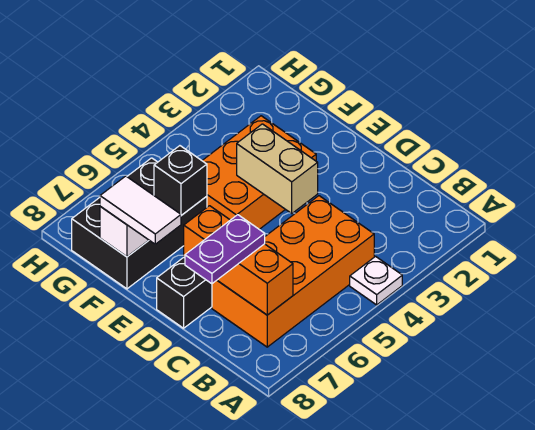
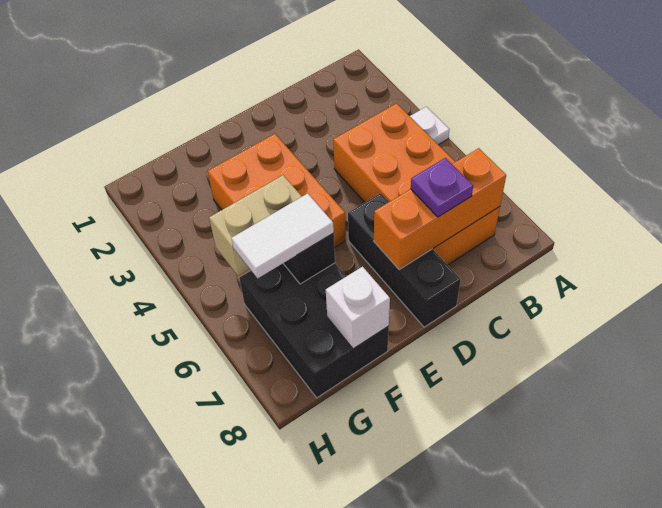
purple plate C7:C8 level 3 -> purple plate C7 level 3
tan brick D4:E4 level 2 -> tan brick F5:G5 level 2
white tile E8:F8 level 3 -> white tile F6:G6 level 3

